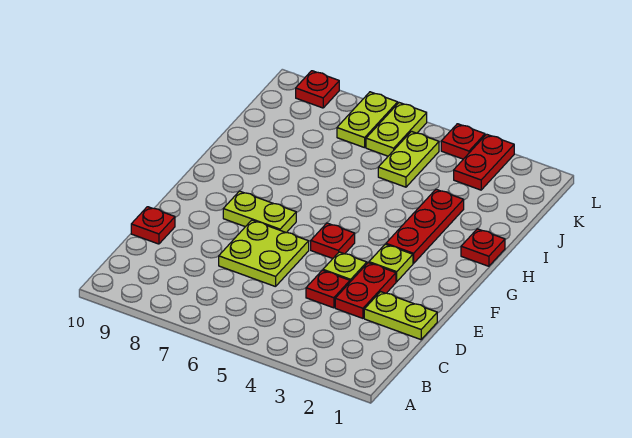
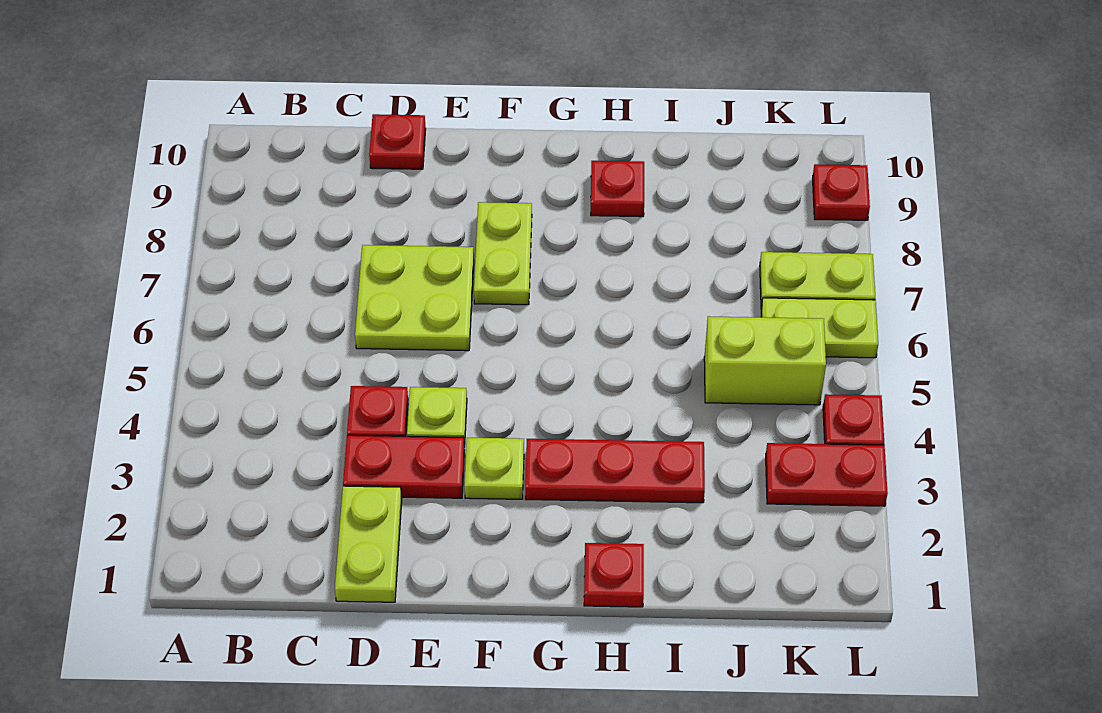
red plate F5 level 1 -> red plate H9 level 1
lime plate J5:K5 level 1 -> lime brick J5:K5 level 1

